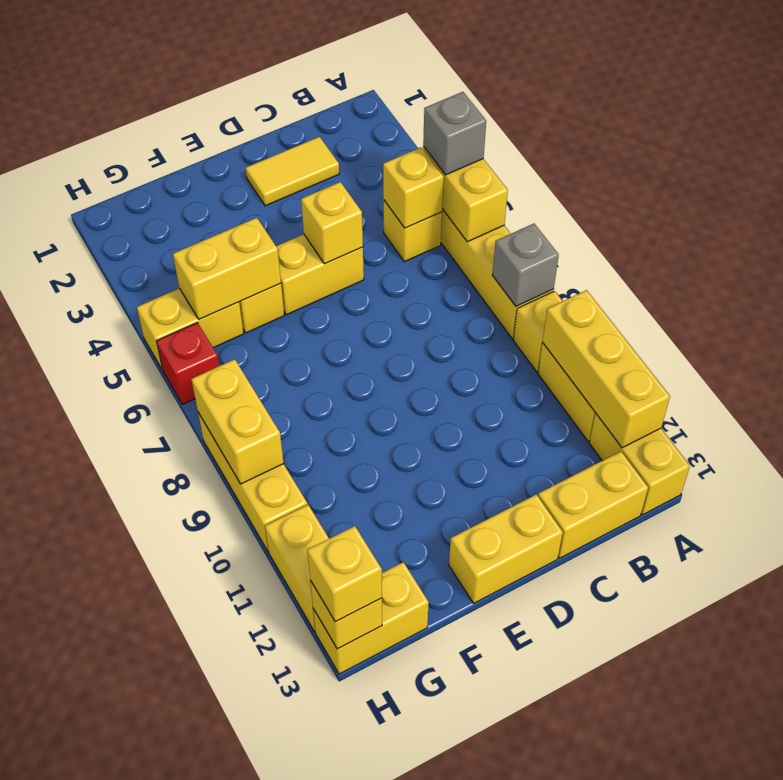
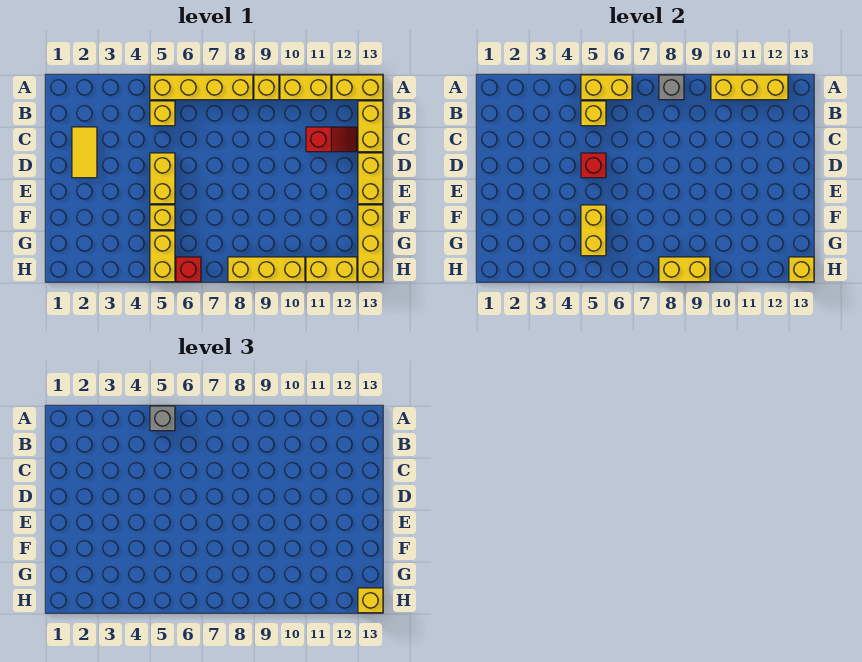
none -> red slope C11:C12 level 1 top 11
yellow brick D5 level 2 -> red brick D5 level 2
yellow brick G13:H13 level 1 -> yellow brick F13:H13 level 1

